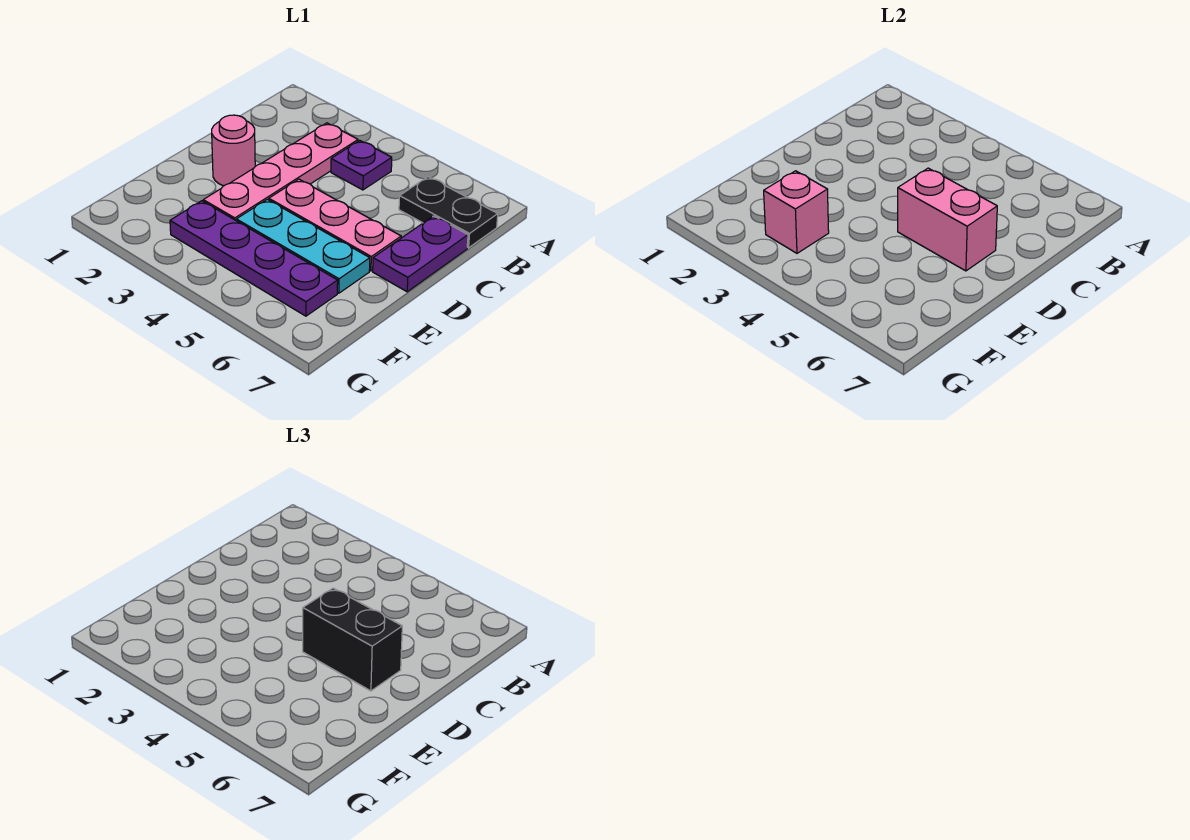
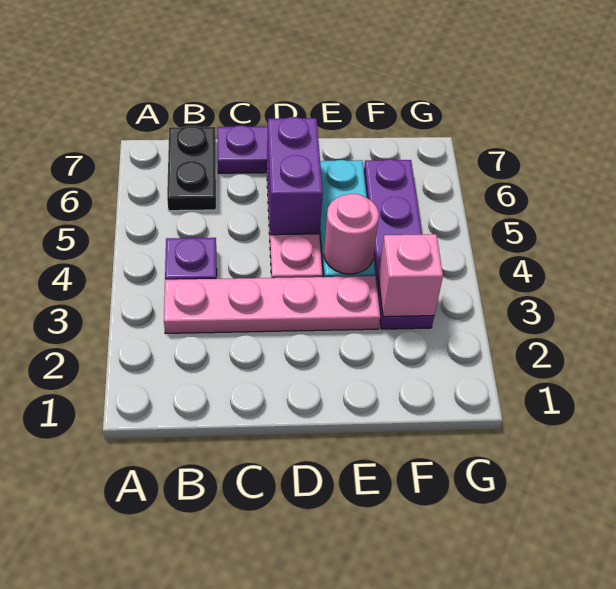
pink round brick D2 level 1 -> pink round brick E4 level 2
pink brick D5:D6 level 2 -> purple brick D5:D6 level 2
black brick D5:D6 level 3 -> none

